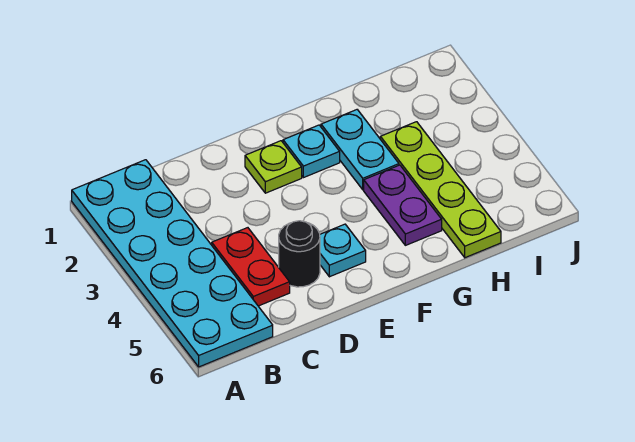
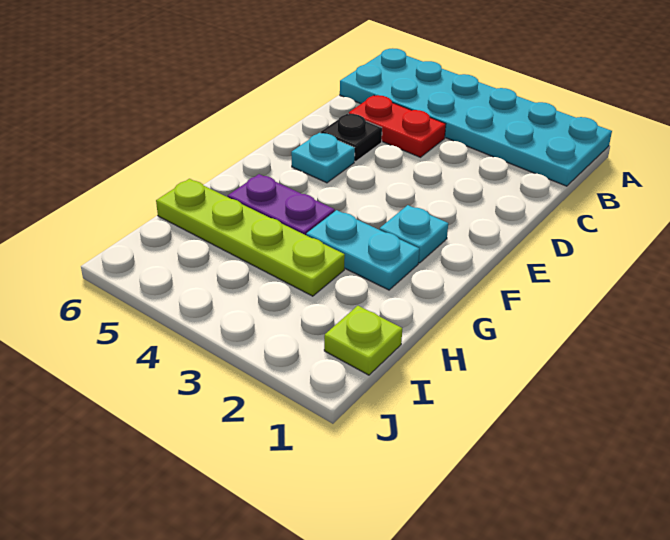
black round brick D5 level 1 -> black plate D5 level 1
lime plate E2 level 1 -> lime plate I1 level 1

